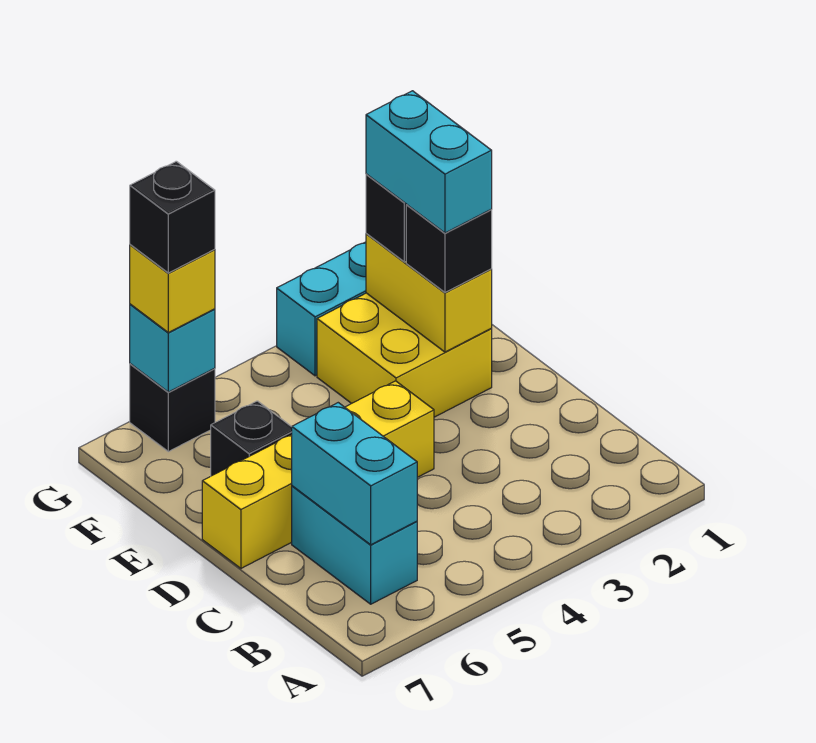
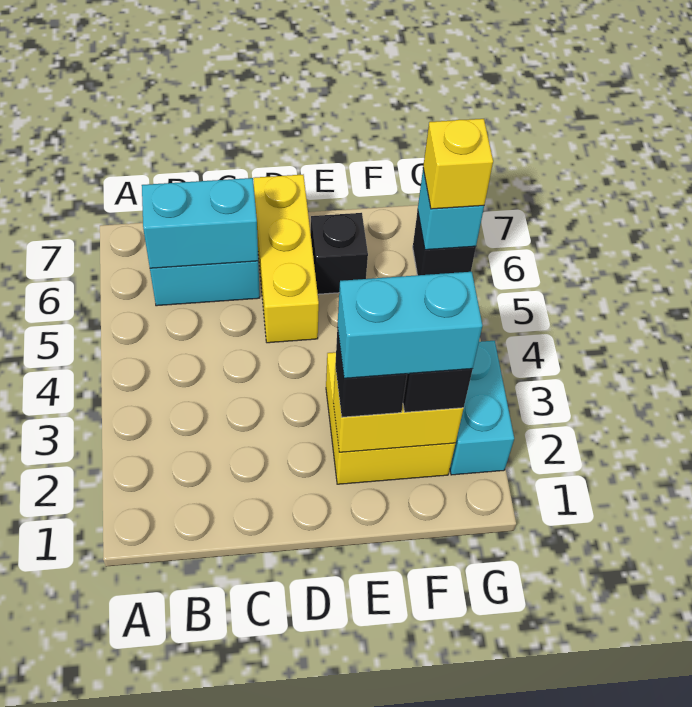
yellow brick D4:D7 level 1 -> yellow brick D5:D7 level 1
black brick G6 level 4 -> none

